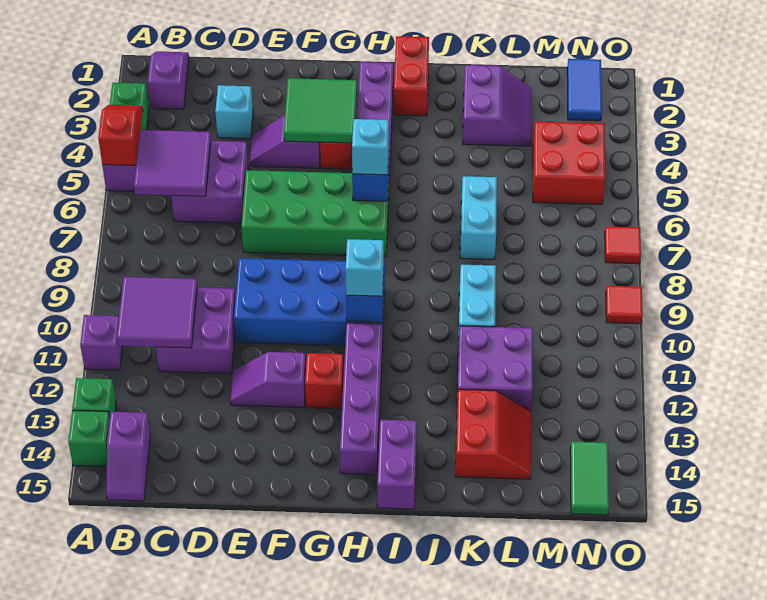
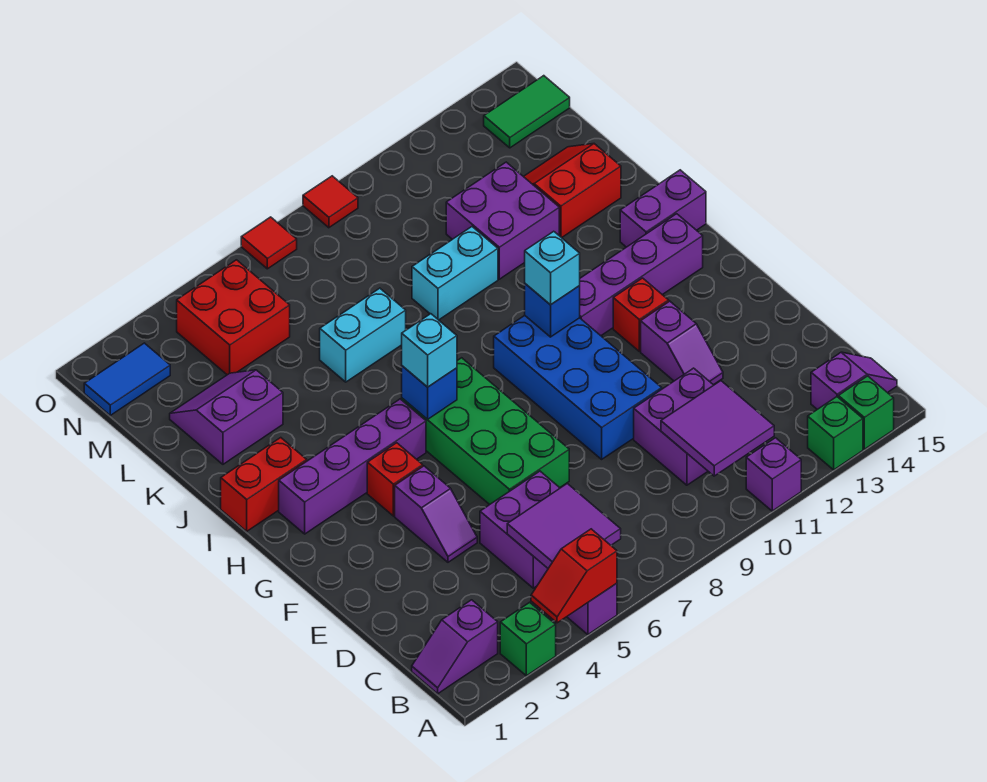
cyan brick D3 level 1 -> none
green tile F3:G4 level 2 -> none

